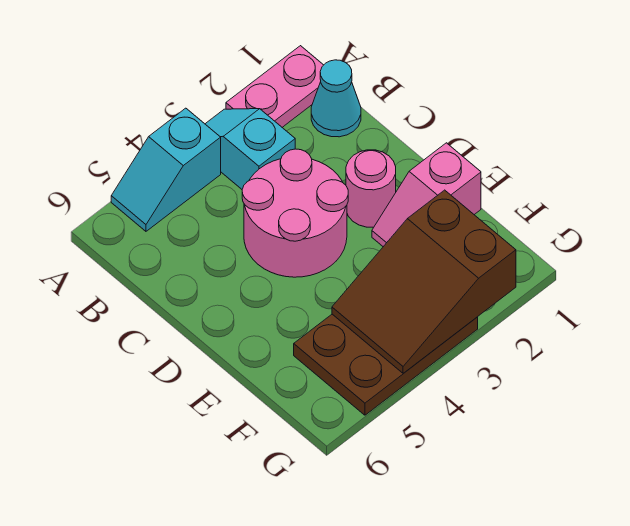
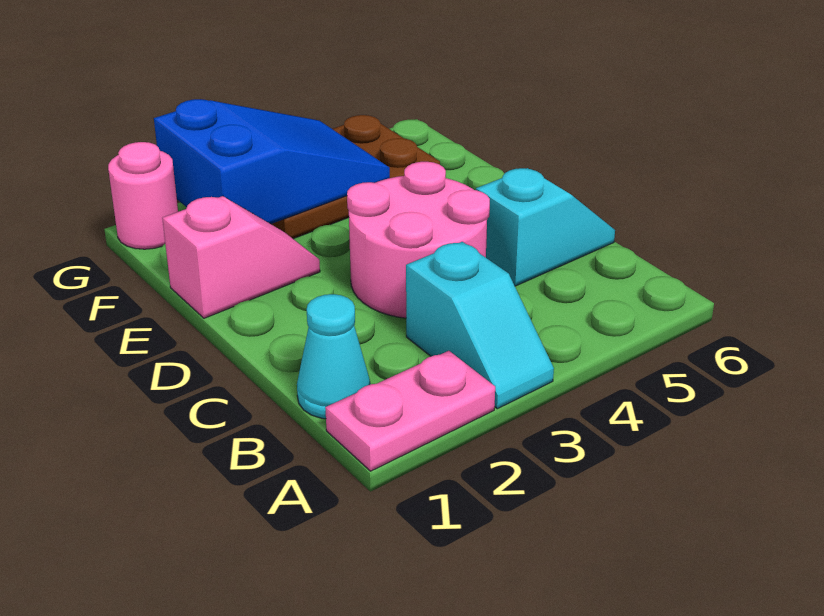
cyan slope A4:A5 level 1 top 4 -> cyan slope C5:C6 level 1 top 5
pink round brick D2 level 1 -> pink round brick G1 level 1
brown slope F2:G4 level 2 top 2 -> blue slope F2:G4 level 2 top 2

